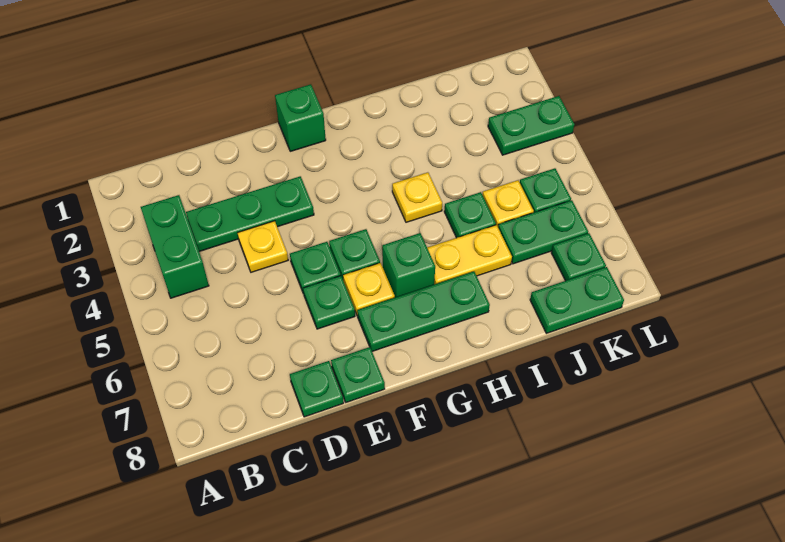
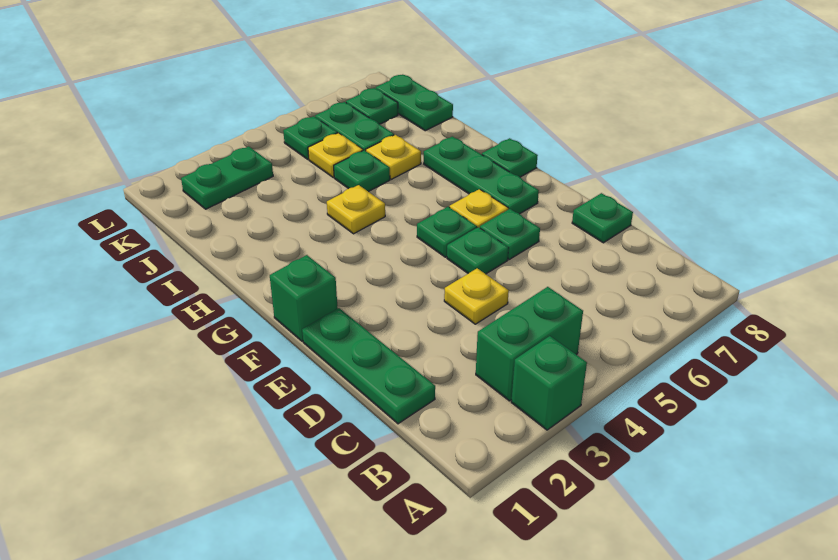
green plate C3:E3 level 1 -> green plate C1:E1 level 1
green plate E8 level 1 -> green plate G8 level 1
green brick G6 level 1 -> green brick A3 level 1
yellow plate H6:I6 level 1 -> yellow plate I6 level 1
green plate K3:L3 level 1 -> green plate K2:K3 level 1

